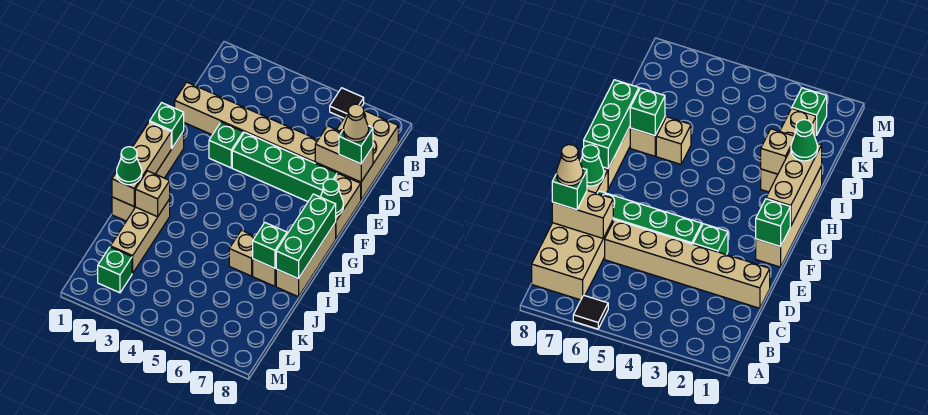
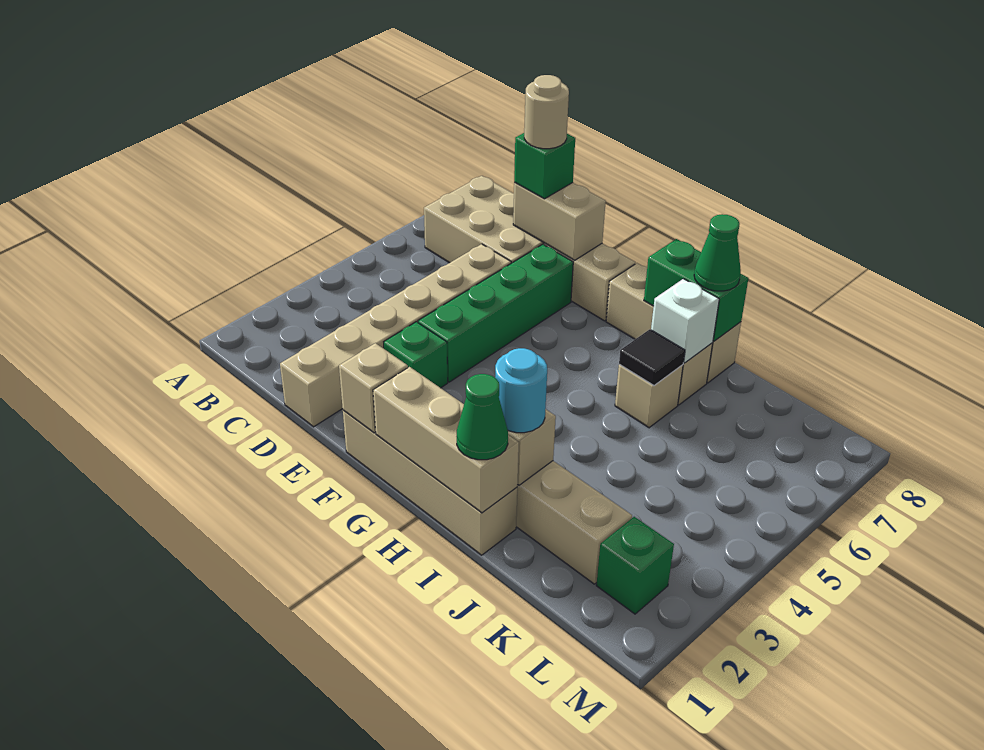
black tile A6 level 1 -> black tile I6 level 2
tan brick D7:D8 level 2 -> tan brick D8:E8 level 2
tan cone D8 level 4 -> tan round brick D8 level 4
green brick F1 level 2 -> tan brick F1 level 2
green cone F8 level 2 -> green cone I8 level 3
green brick G8:I8 level 2 -> green brick H8:I8 level 2
none -> cyan round brick I2 level 3
green brick I7 level 2 -> white brick I7 level 2

